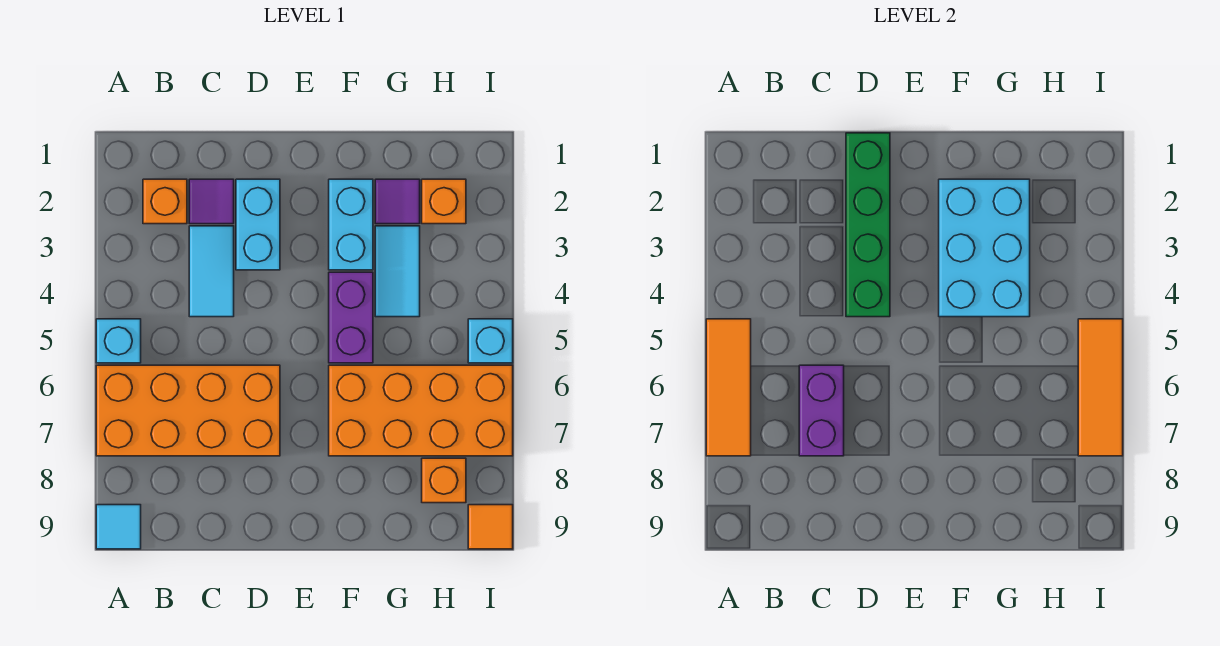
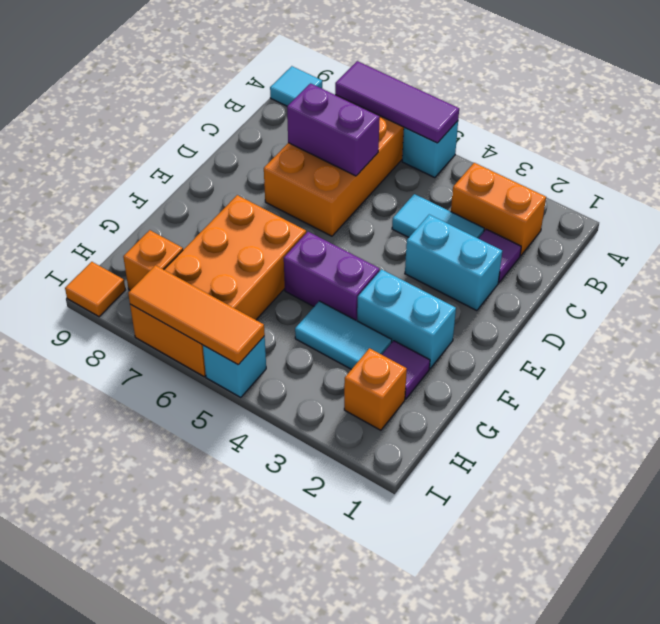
orange tile A5:A7 level 2 -> purple tile A5:A7 level 2
orange brick B2 level 1 -> orange brick B2:B3 level 1
green brick D1:D4 level 2 -> none
cyan brick F2:G4 level 2 -> none

